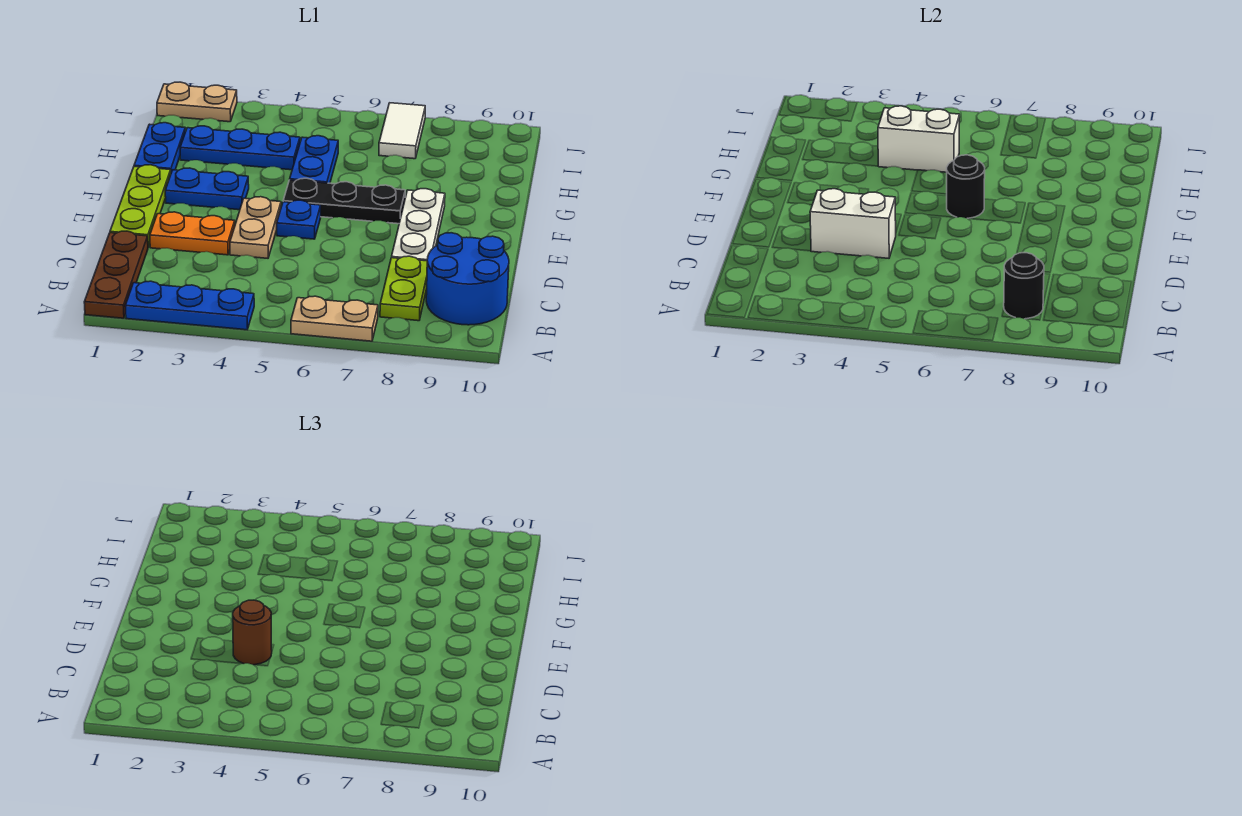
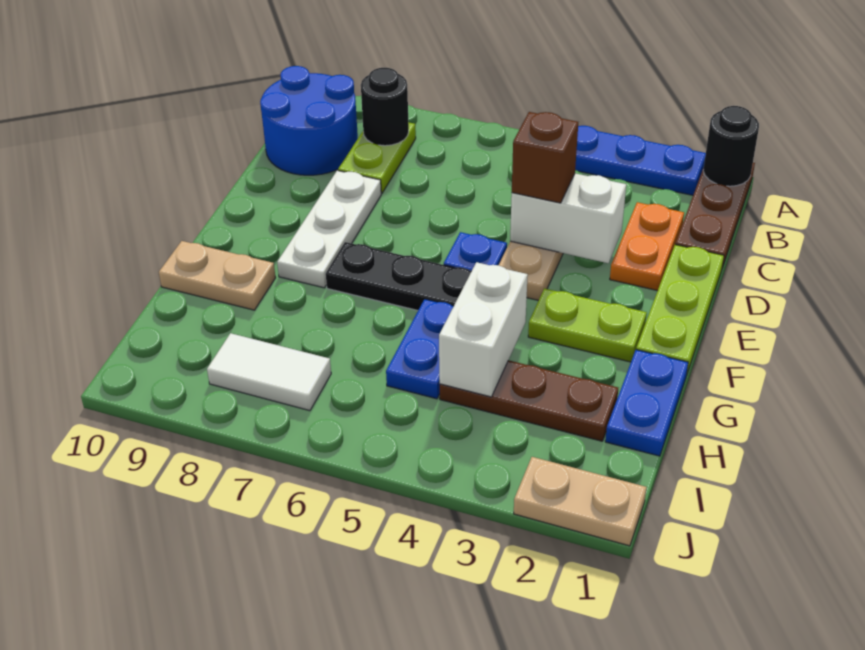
tan plate A6:A7 level 1 -> tan plate G9:G10 level 1
orange plate D2:D3 level 1 -> orange plate C2:D2 level 1
brown round brick D4 level 3 -> brown brick D4 level 3
blue plate F2:F3 level 1 -> lime plate F2:F3 level 1
black round brick F6 level 2 -> black round brick A1 level 2
blue plate H2:H4 level 1 -> brown plate H2:H4 level 1
white brick H4:H5 level 2 -> white brick G4:H4 level 2
white tile I7:J7 level 1 -> white tile I7:I8 level 1

